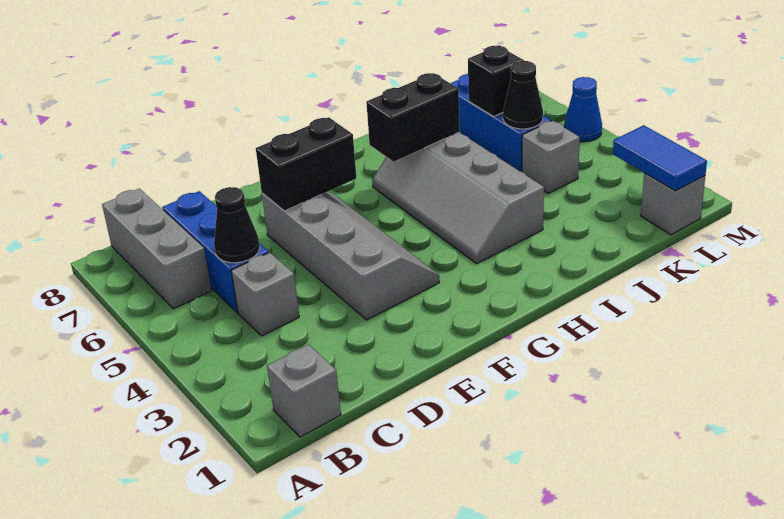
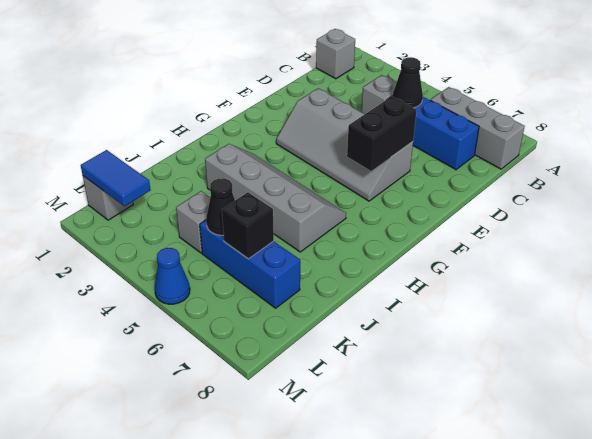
black brick H6:I6 level 2 -> none

